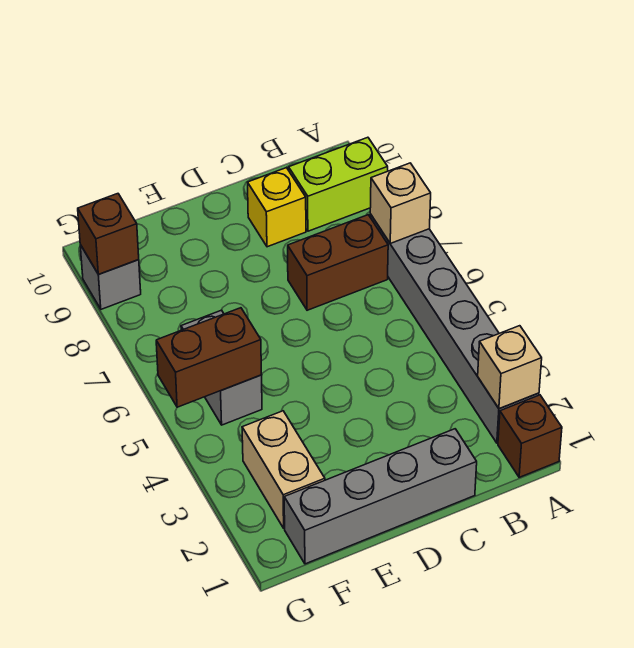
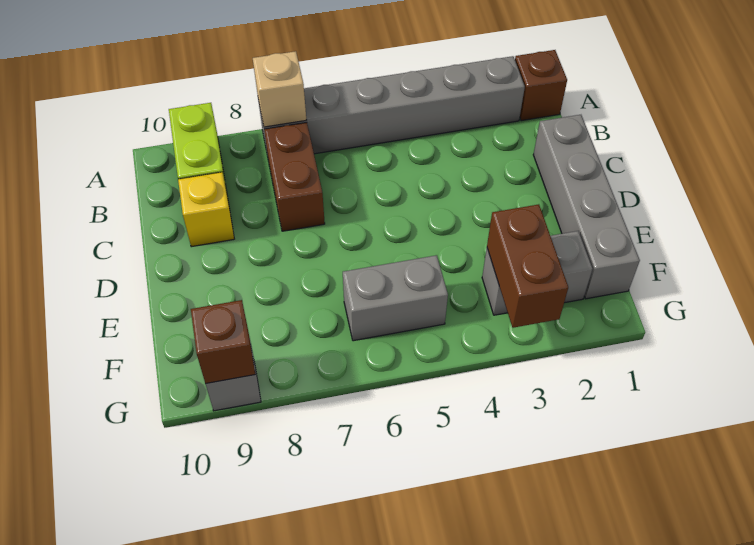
tan brick A2 level 2 -> none
tan brick F2:F3 level 1 -> grey brick F2:F3 level 1
brown brick F5:G5 level 2 -> brown brick F3:G3 level 2

